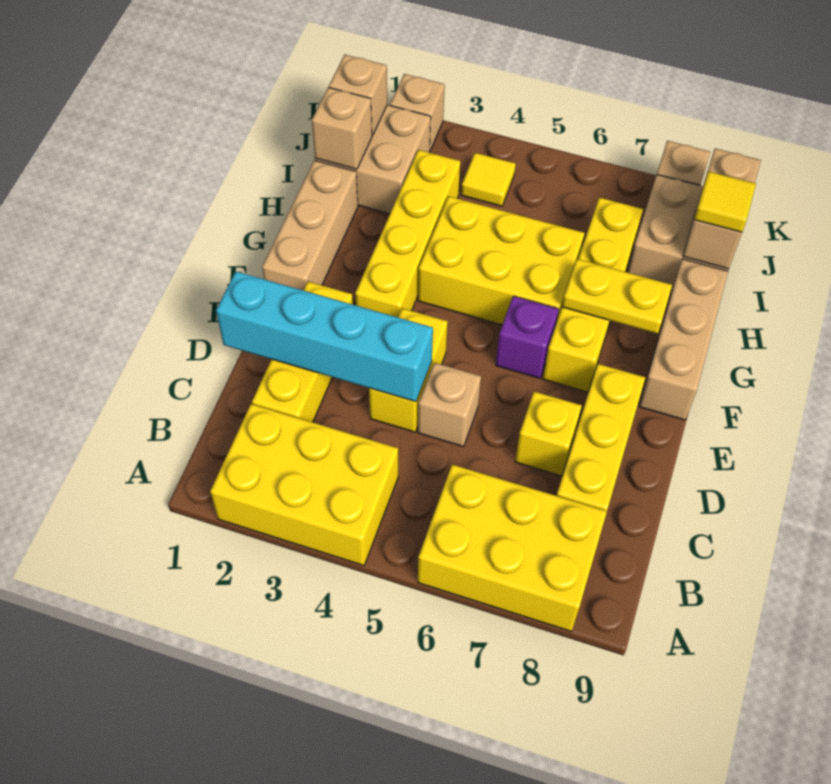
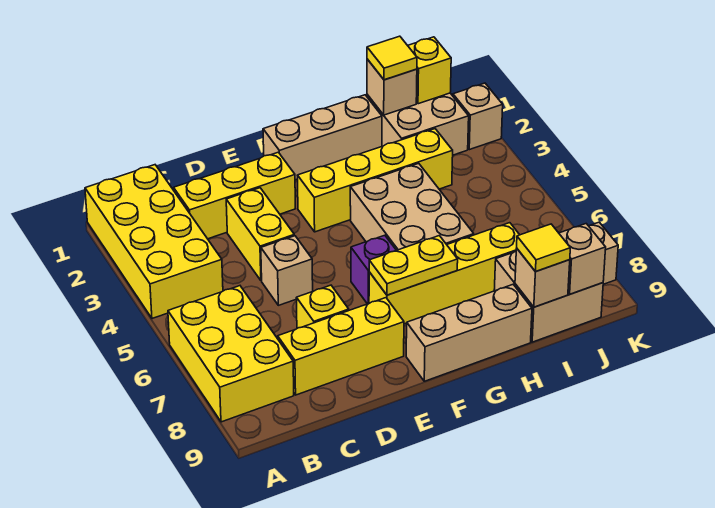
yellow brick A2:B4 level 1 -> yellow brick A1:B4 level 1
cyan brick D1:D4 level 2 -> none
yellow brick D4:E4 level 1 -> yellow brick D3:D4 level 1
yellow brick G4:H6 level 1 -> tan brick G4:H6 level 1
yellow plate G7:G8 level 2 -> yellow plate F7:G7 level 2
tan brick J1 level 2 -> yellow brick J1 level 2
yellow tile J4 level 1 -> yellow tile I1 level 3

